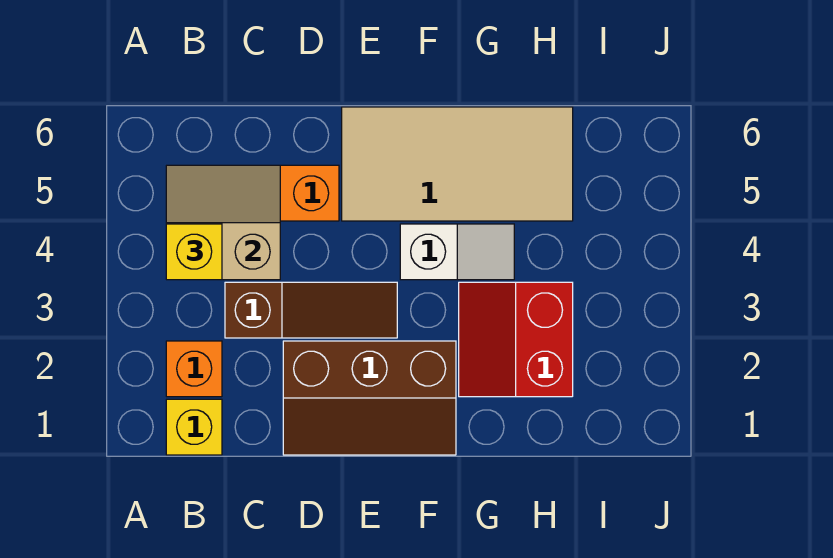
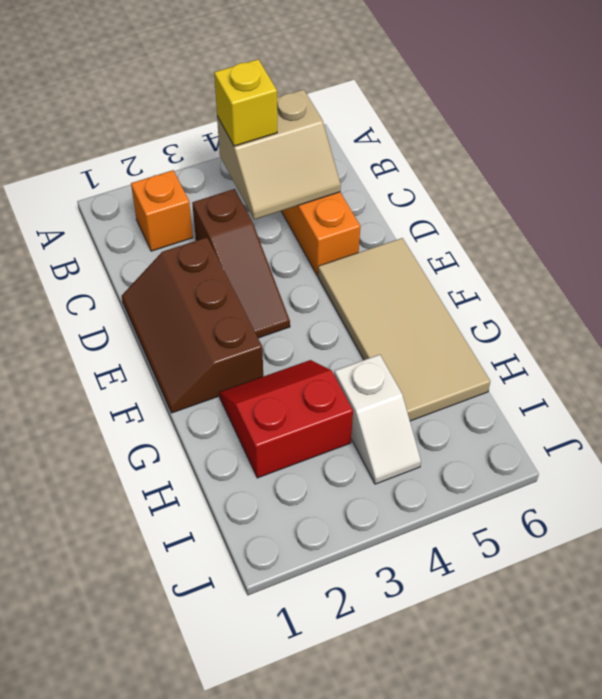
yellow brick B1 level 1 -> none
tan slope B4:C5 level 2 top 4 -> tan slope B4:C5 level 2 top B
white slope F4:G4 level 1 top F -> white slope H4:I4 level 1 top H

